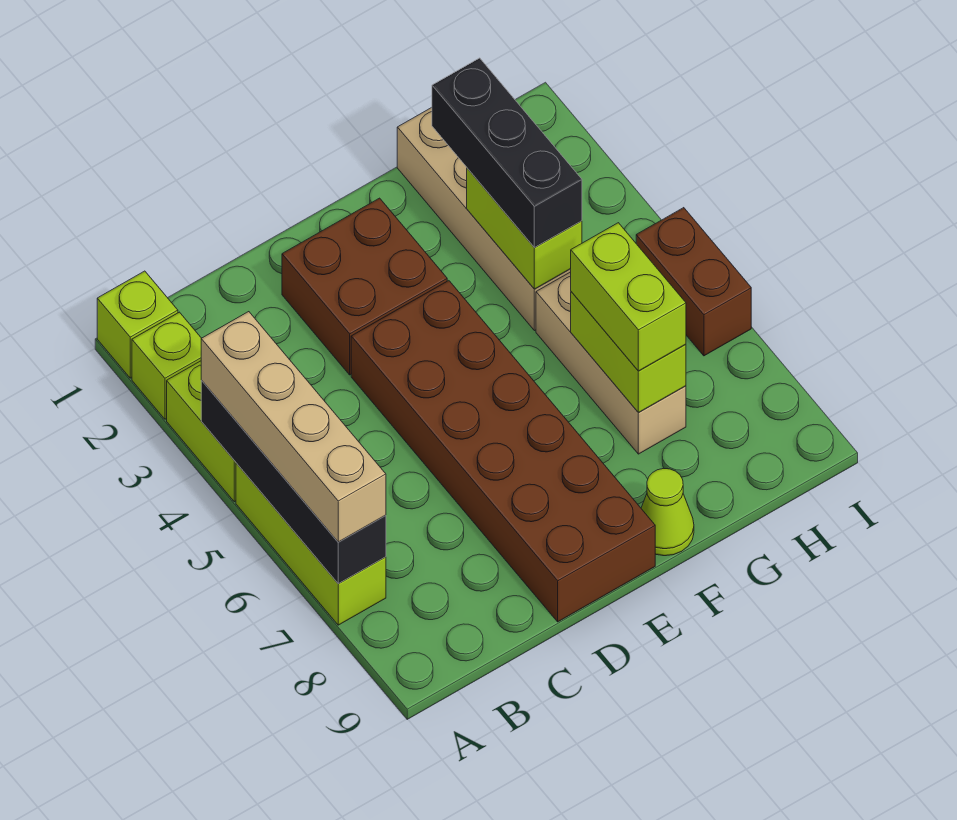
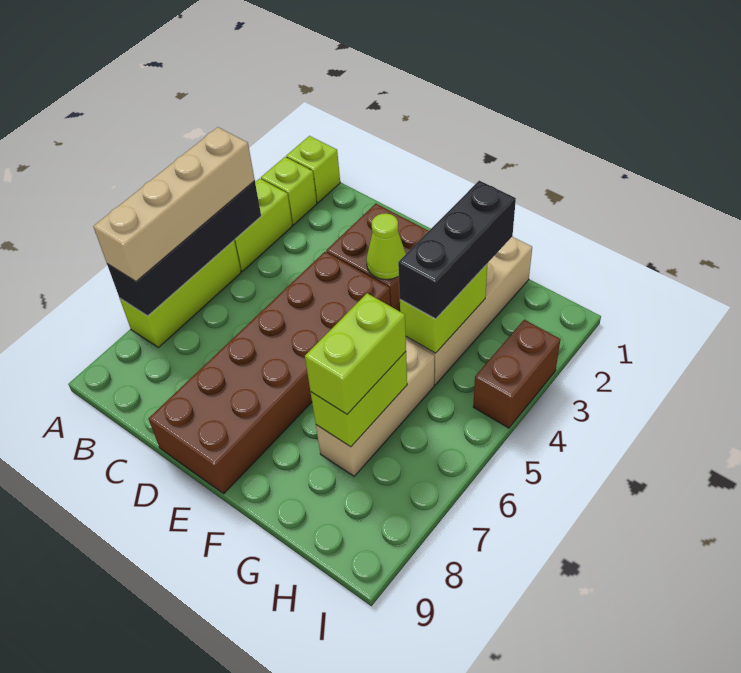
lime cone F9 level 1 -> lime cone E3 level 2
brown brick I5:I6 level 1 -> brown brick I3:I4 level 1

